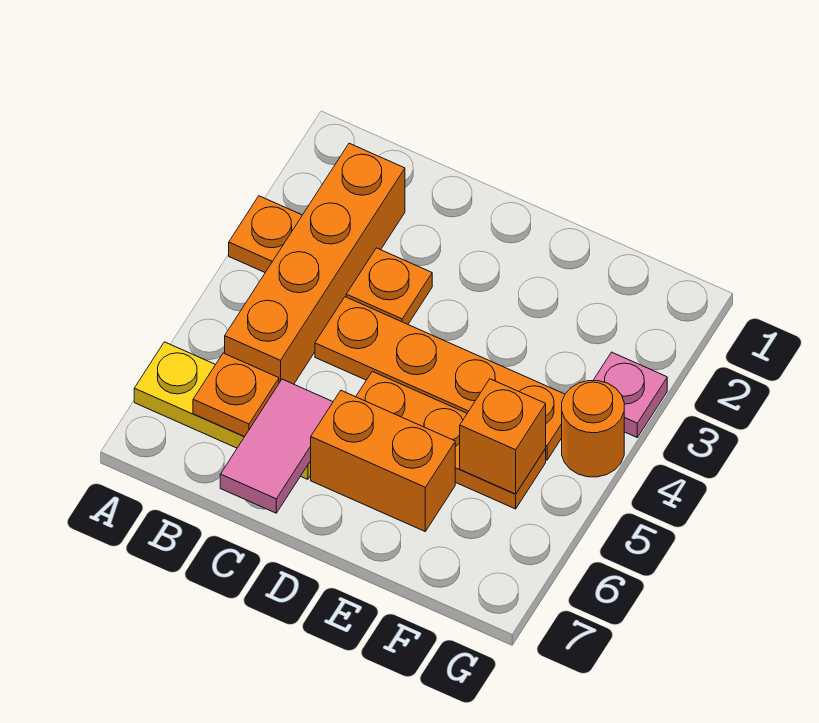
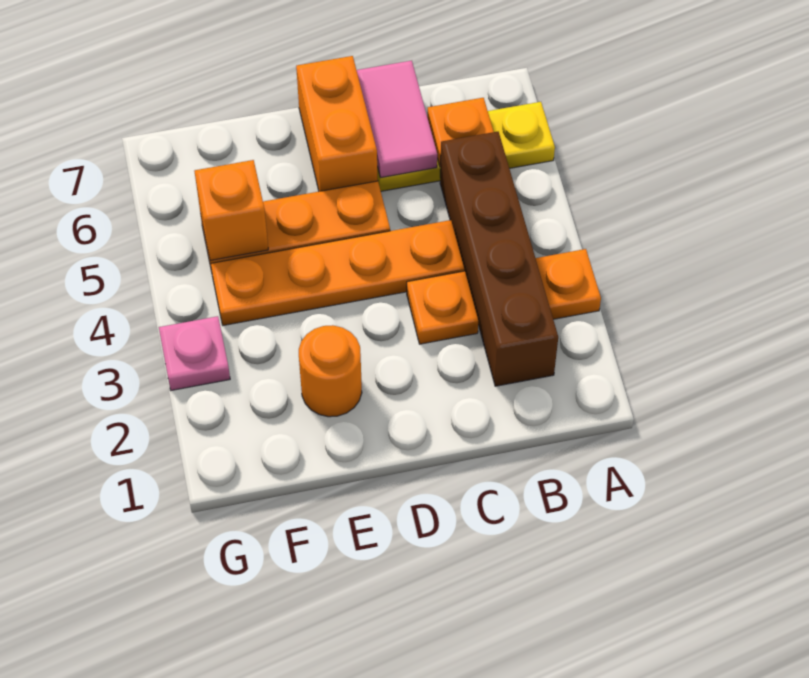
orange brick B2:B5 level 1 -> brown brick B2:B5 level 1
orange brick D6:E6 level 1 -> orange brick D6:D7 level 1
orange round brick G4 level 1 -> orange round brick E2 level 1

